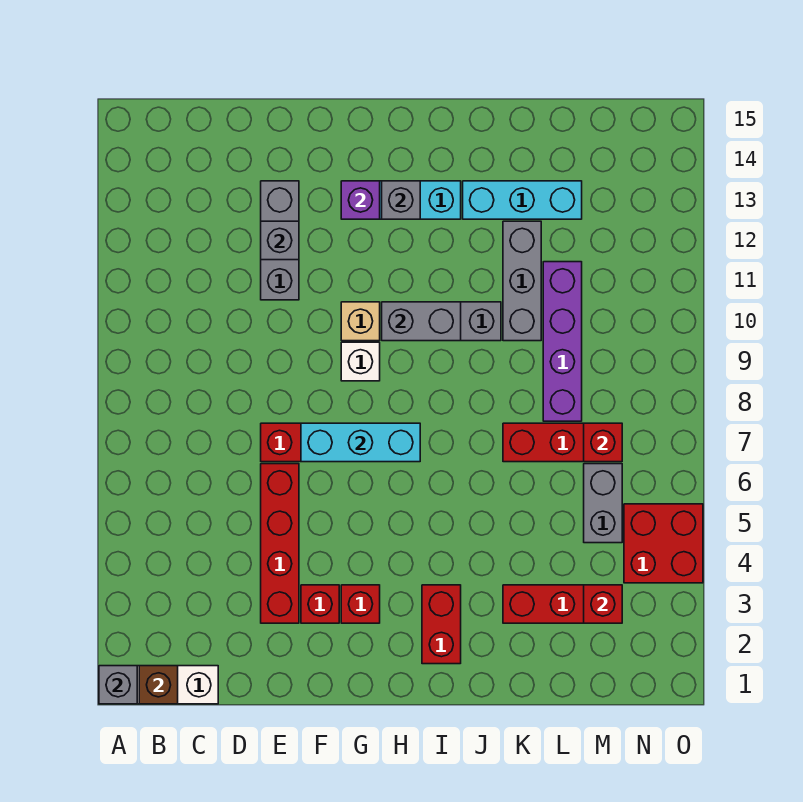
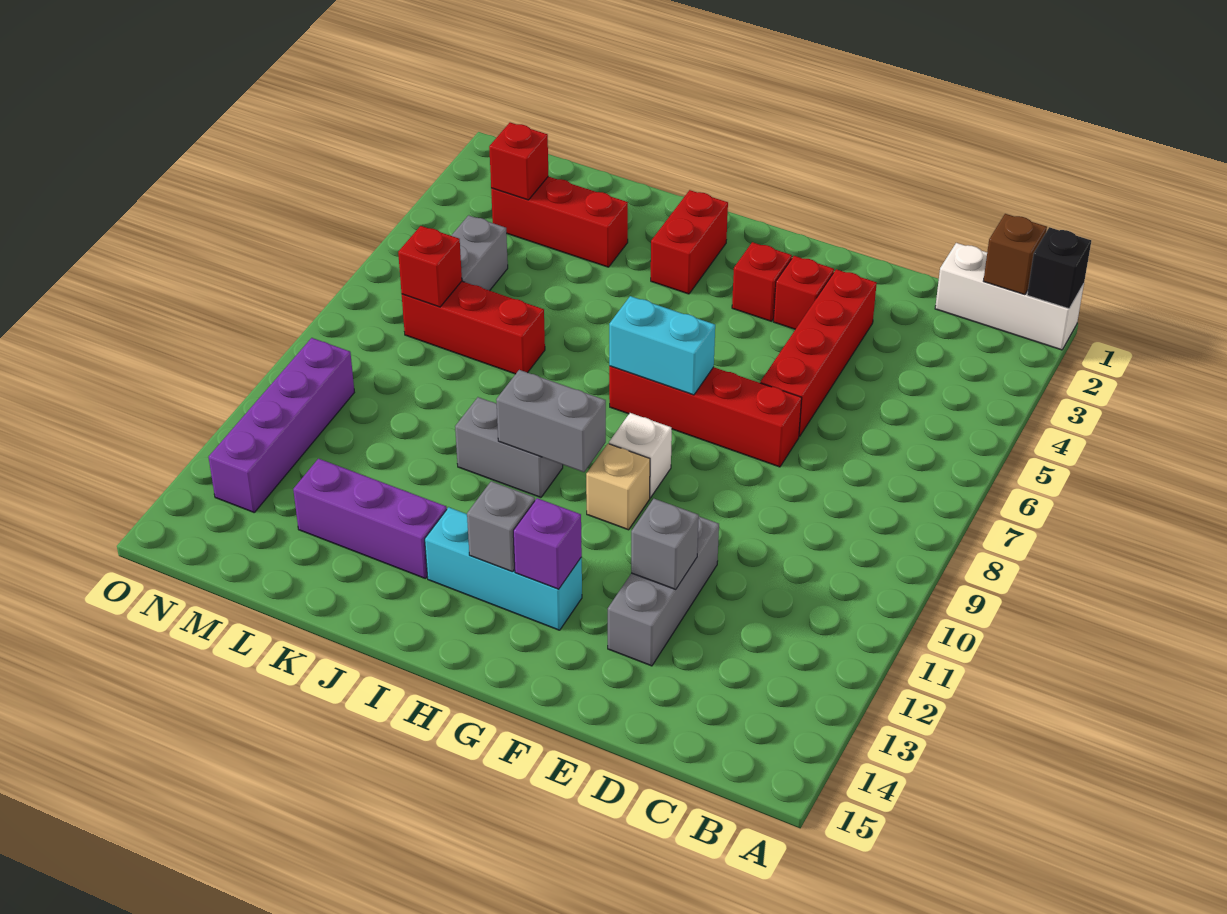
grey brick A1 level 2 -> black brick A1 level 2
cyan brick F7:H7 level 2 -> cyan brick G7:H7 level 2
cyan brick J13:L13 level 1 -> purple brick J13:L13 level 1
grey brick K10:K12 level 1 -> none
purple brick L8:L11 level 1 -> purple brick N10:N13 level 1
red brick N4:O5 level 1 -> none

